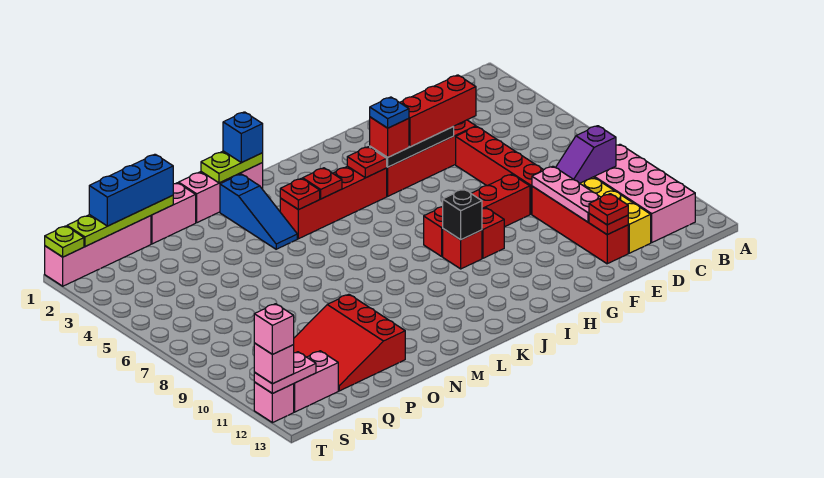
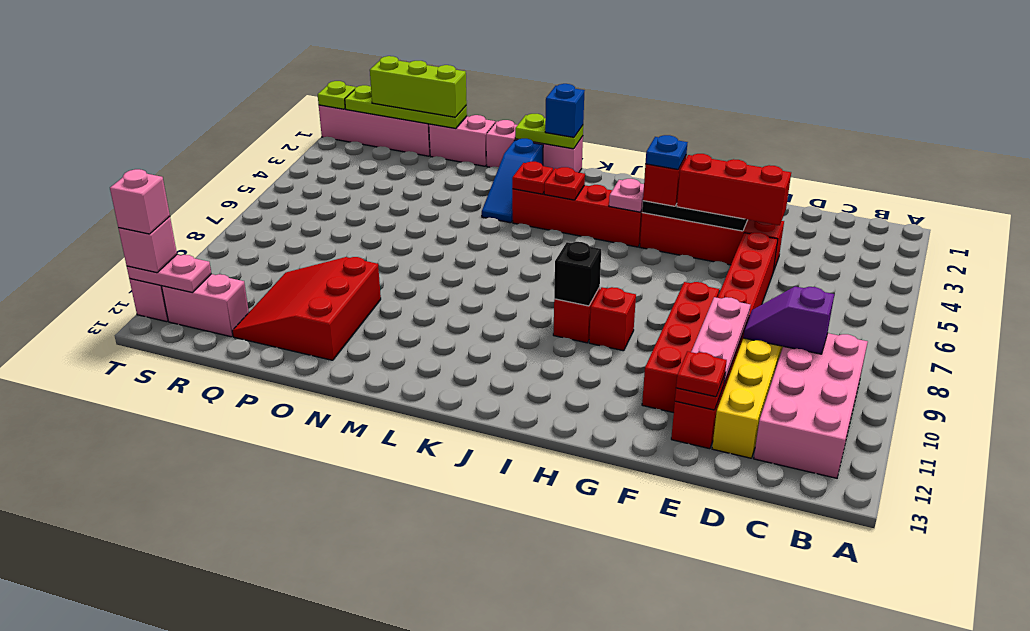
red brick F8:I8 level 1 -> red brick F8:F11 level 1
red plate I4 level 2 -> pink plate I4 level 2
blue brick P1:R1 level 3 -> lime brick P1:R1 level 3

